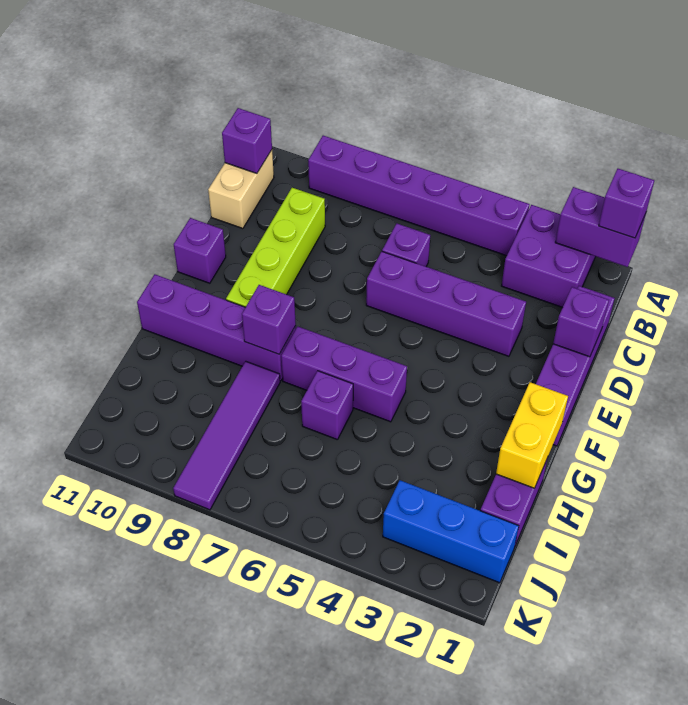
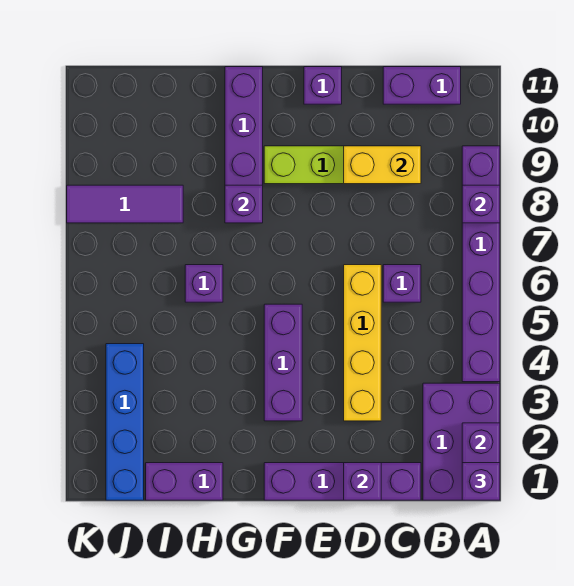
purple brick A2:B3 level 1 -> purple brick A1:B3 level 1
tan brick B11:C11 level 1 -> purple brick B11:C11 level 1
purple brick B11 level 2 -> purple brick A8 level 2
purple brick D3:D6 level 1 -> yellow brick D3:D6 level 1
yellow brick G1:H1 level 2 -> yellow brick C9:D9 level 2
purple brick G5:G7 level 1 -> purple brick F3:F5 level 1
purple tile H8:K8 level 1 -> purple tile I8:K8 level 1
blue brick J1:J3 level 1 -> blue brick J1:J4 level 1

